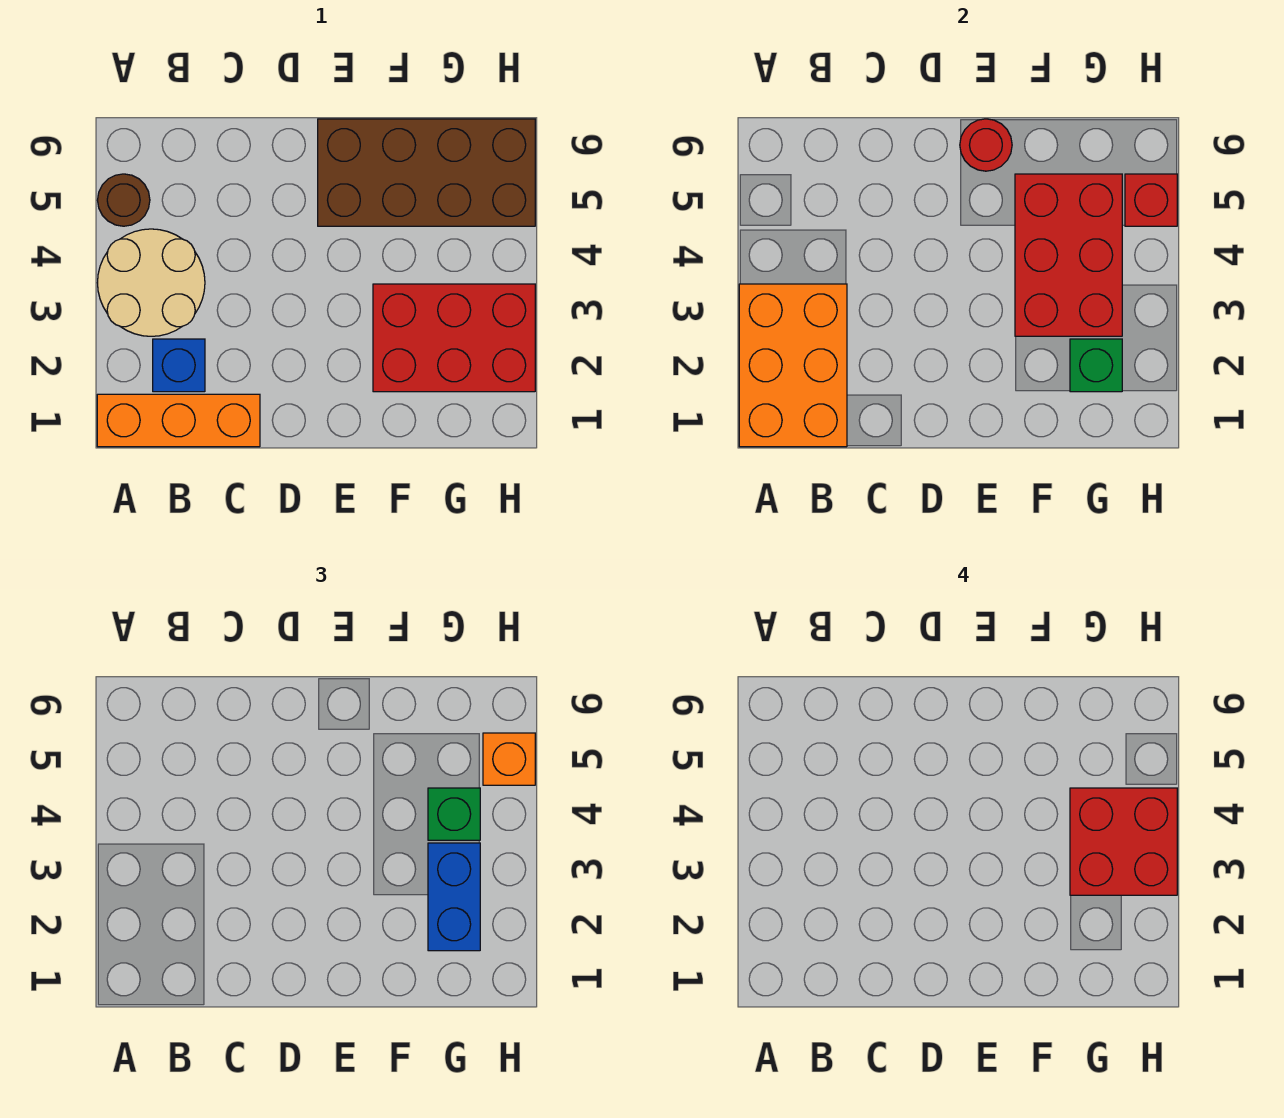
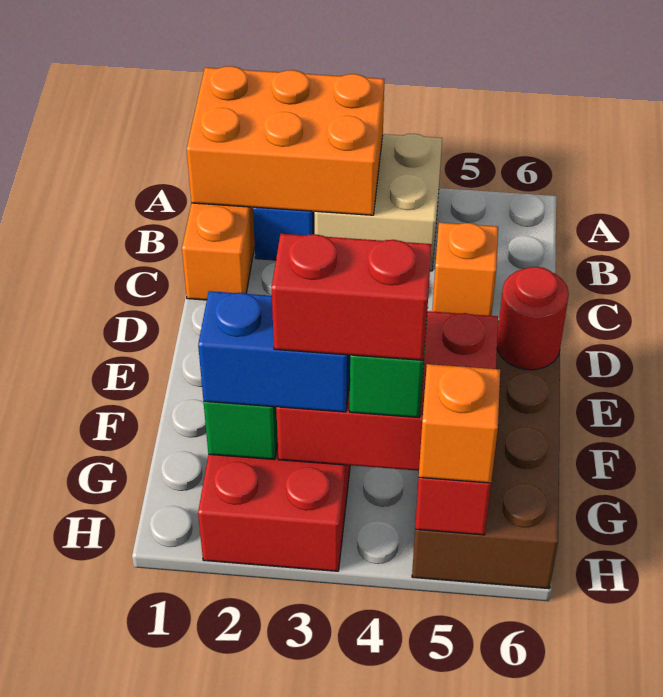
tan round brick A3:B4 level 1 -> tan brick A3:B4 level 1
brown round brick A5 level 1 -> none
none -> orange brick C5 level 1
red brick G3:H4 level 4 -> red brick G3:G4 level 4

